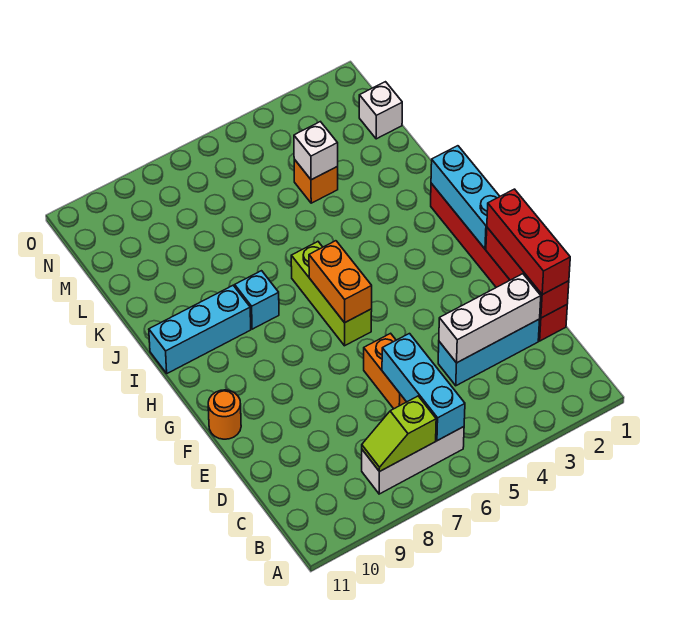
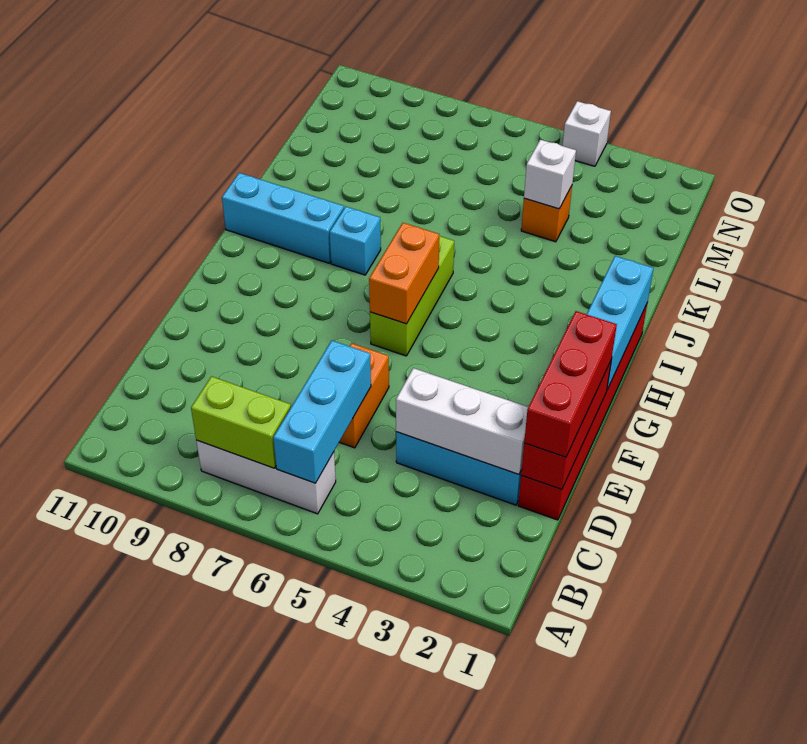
lime slope B7:B8 level 2 top 7 -> lime brick B7:B8 level 2
orange round brick F11 level 1 -> none
white brick M1 level 1 -> white brick O4 level 1

